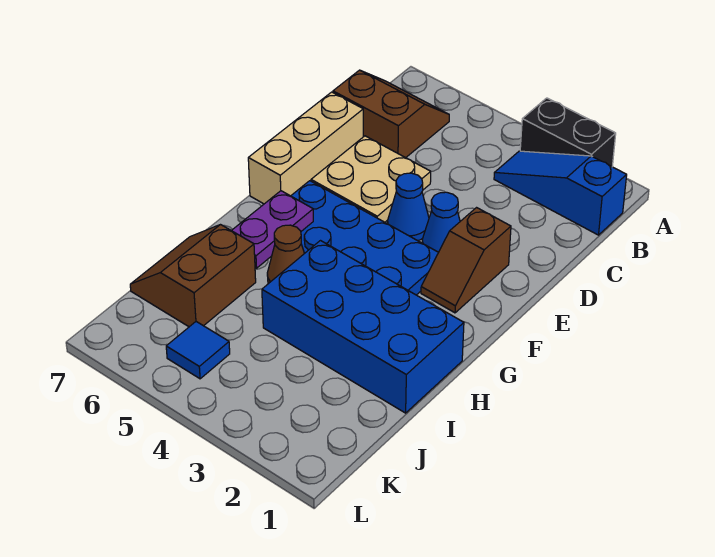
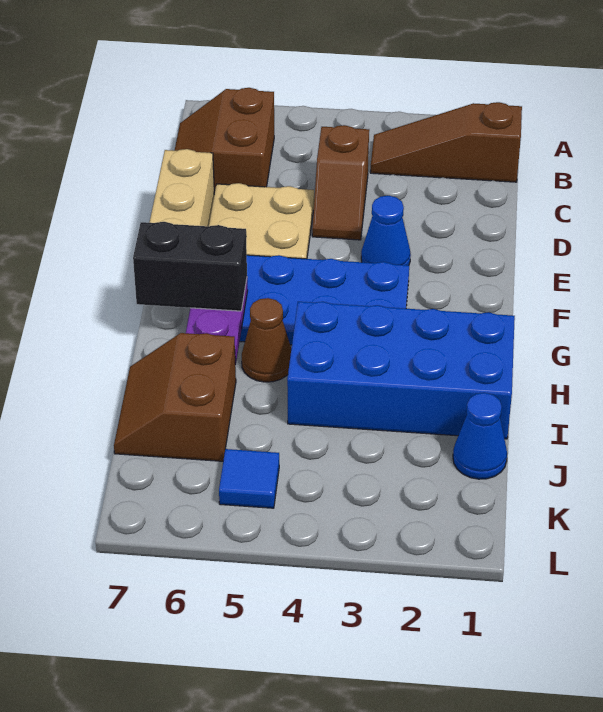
black brick A2:A3 level 1 -> black brick G6:G7 level 3
blue slope B1:B3 level 1 top 1 -> brown slope B1:B3 level 1 top 1
brown slope B6:C7 level 1 top C -> brown slope B6:C7 level 1 top 6
brown slope E2:F2 level 1 top E -> brown slope C4:D4 level 1 top C
blue cone E4 level 1 -> blue cone J1 level 1

